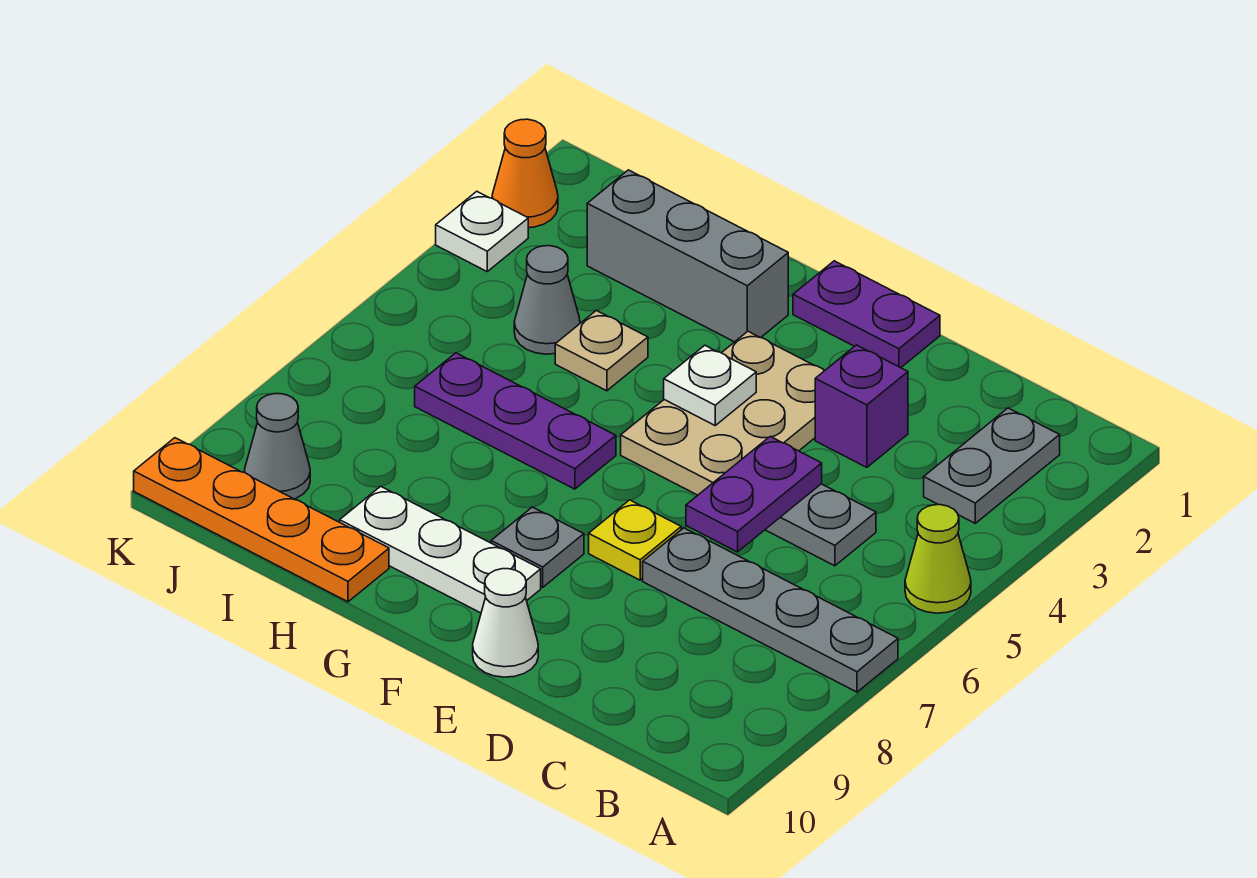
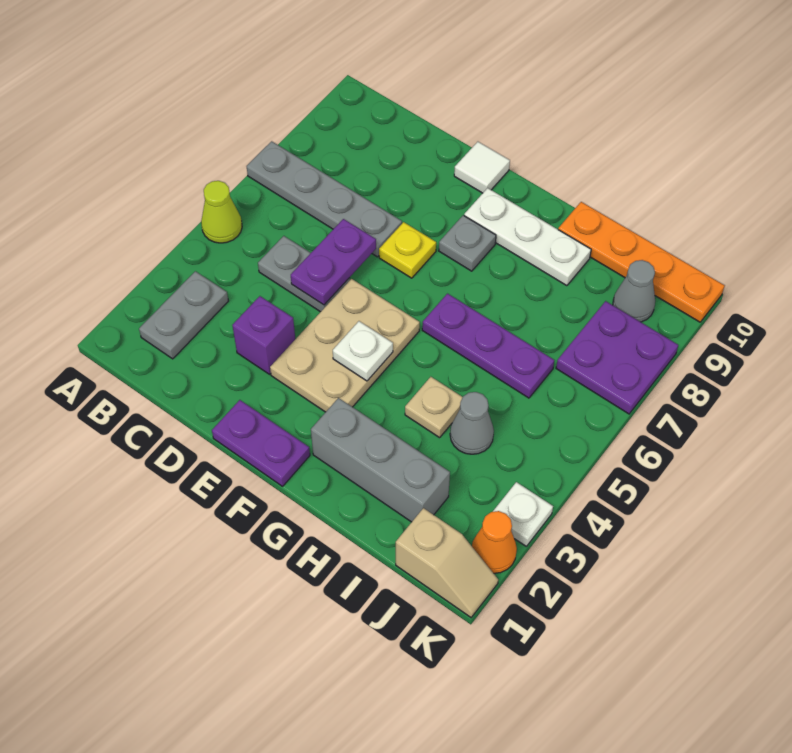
white cone E10 level 1 -> white tile E10 level 1
none -> tan slope J1:K1 level 1 top J
none -> purple plate J7:K8 level 1

